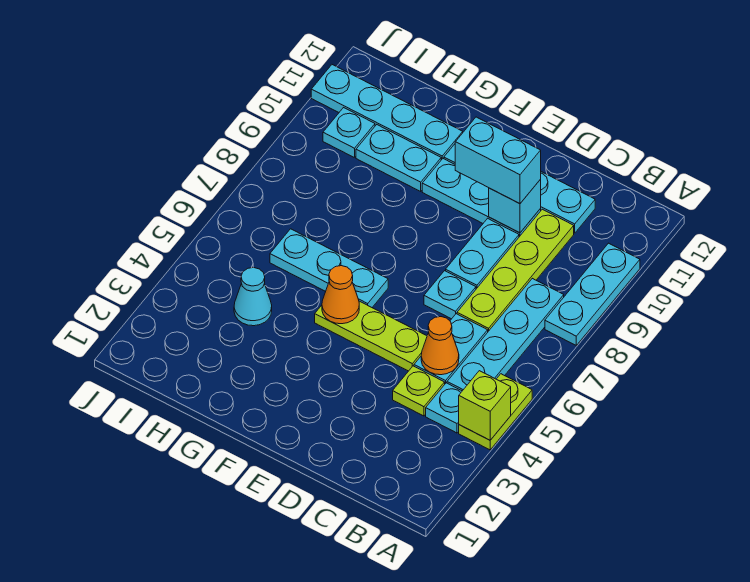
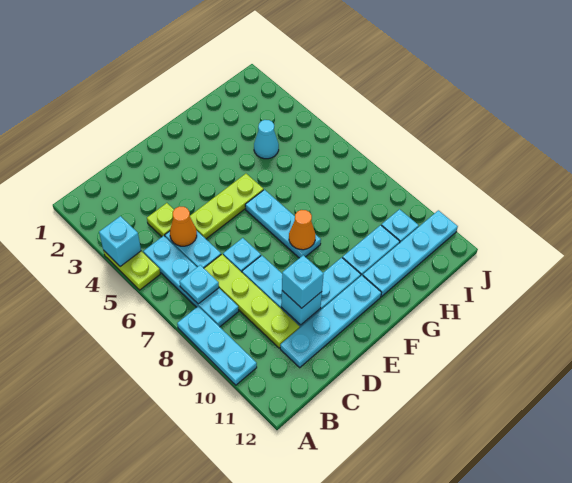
lime brick A4 level 2 -> cyan brick A4 level 2
cyan plate B4 level 1 -> cyan plate B7 level 2
cyan brick D10:E10 level 3 -> cyan brick D10 level 3
orange cone F5 level 2 -> orange cone F8 level 2
cyan plate F6:H6 level 1 -> cyan plate F6:F8 level 1

